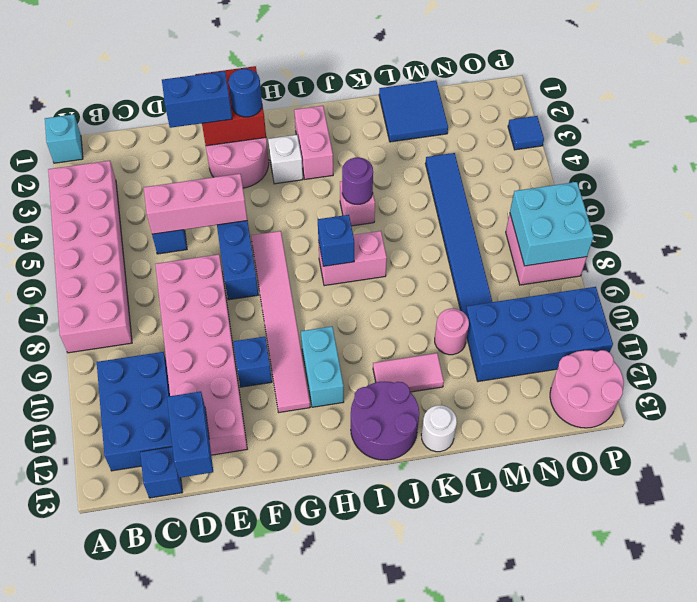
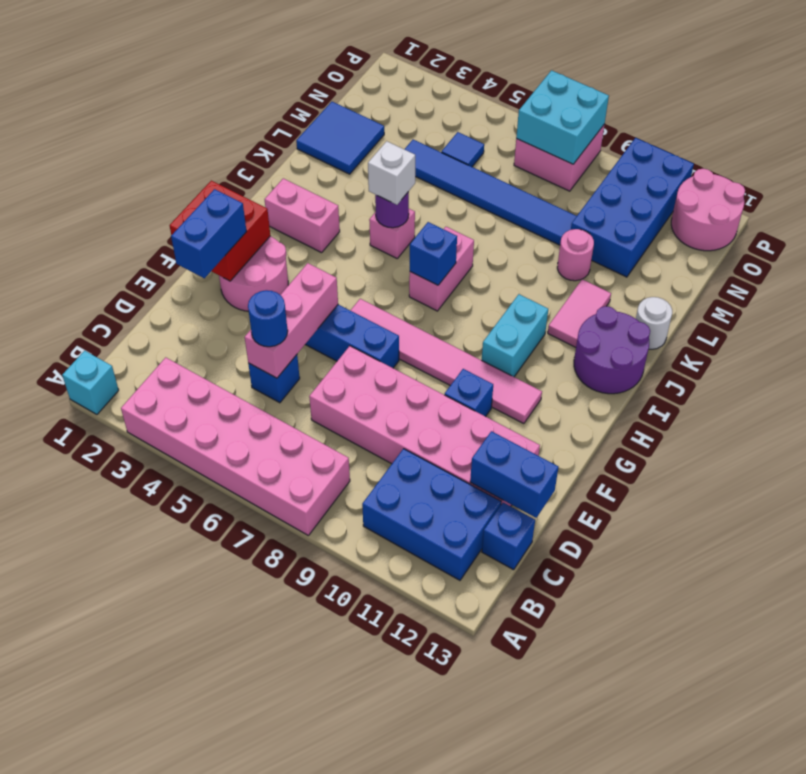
blue round brick G2 level 3 -> blue round brick D5 level 3
white brick H3 level 1 -> white brick J5 level 3
cyan brick H10:H11 level 1 -> cyan brick H10:I10 level 1
blue tile P3 level 1 -> blue tile N5 level 1

